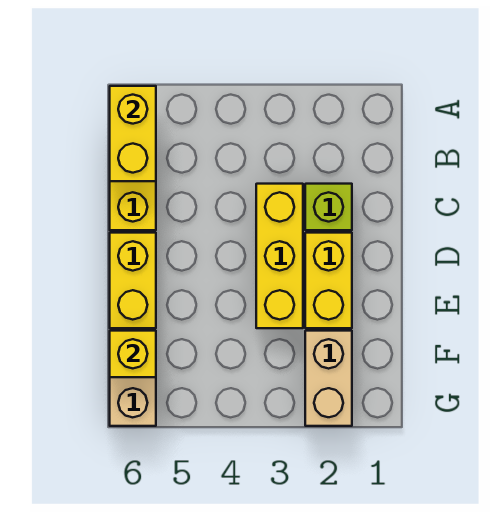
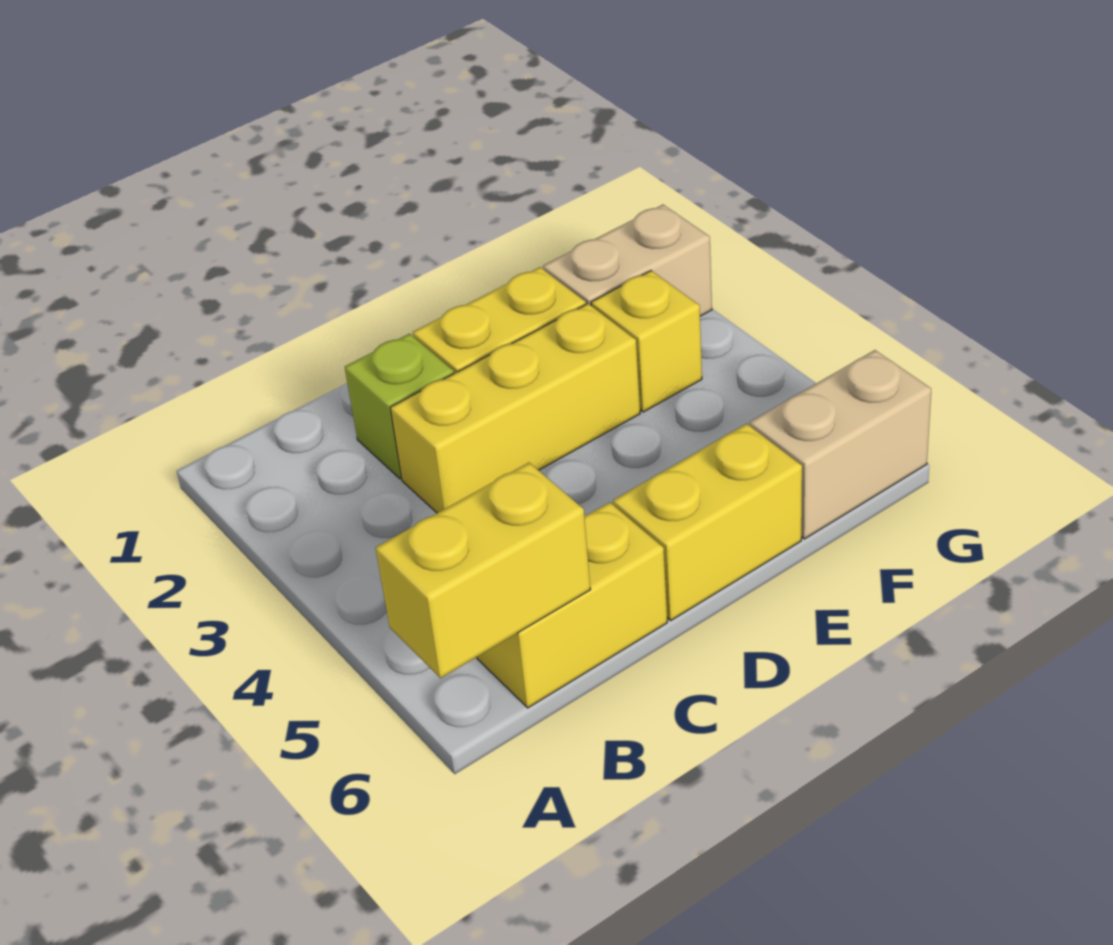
yellow brick F6 level 2 -> yellow brick F3 level 1

